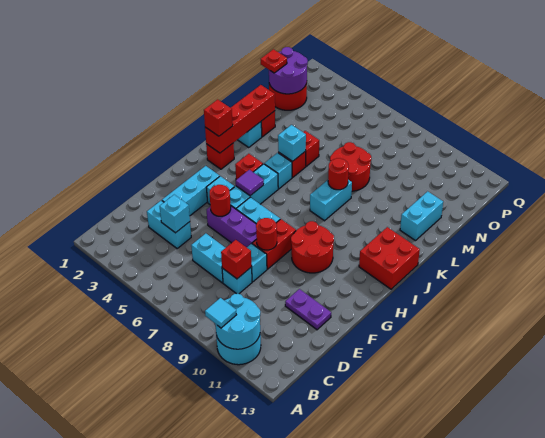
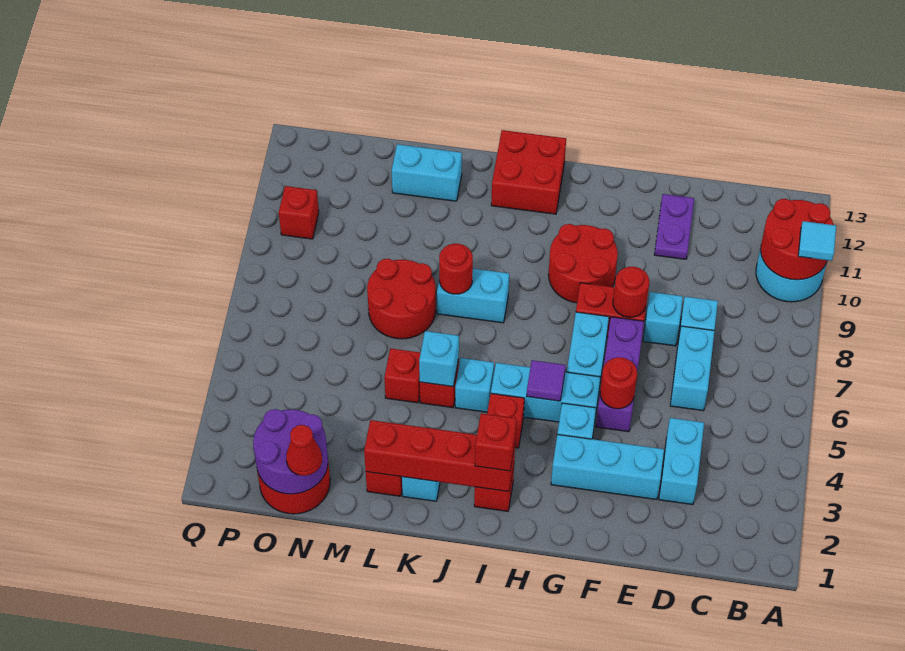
cyan round brick A10:B11 level 2 -> red round brick A10:B11 level 2
cyan brick D4 level 2 -> none
red brick D8 level 2 -> red brick P10 level 1
red plate N1 level 3 -> red cone N1 level 3

